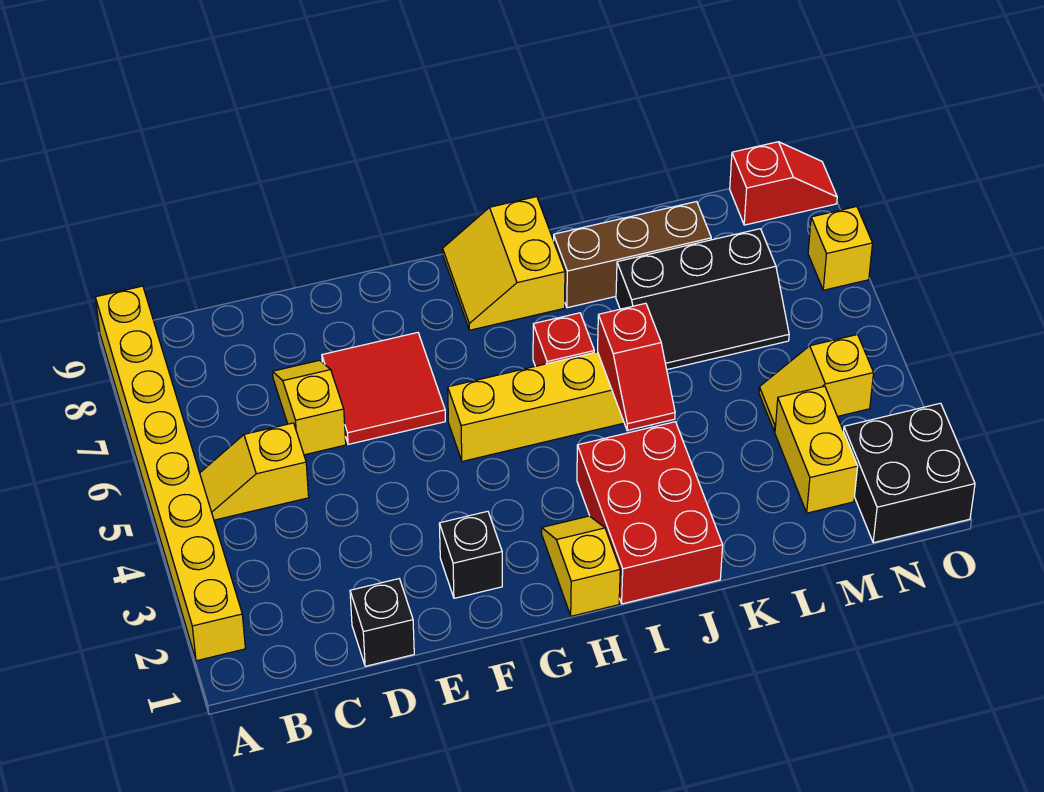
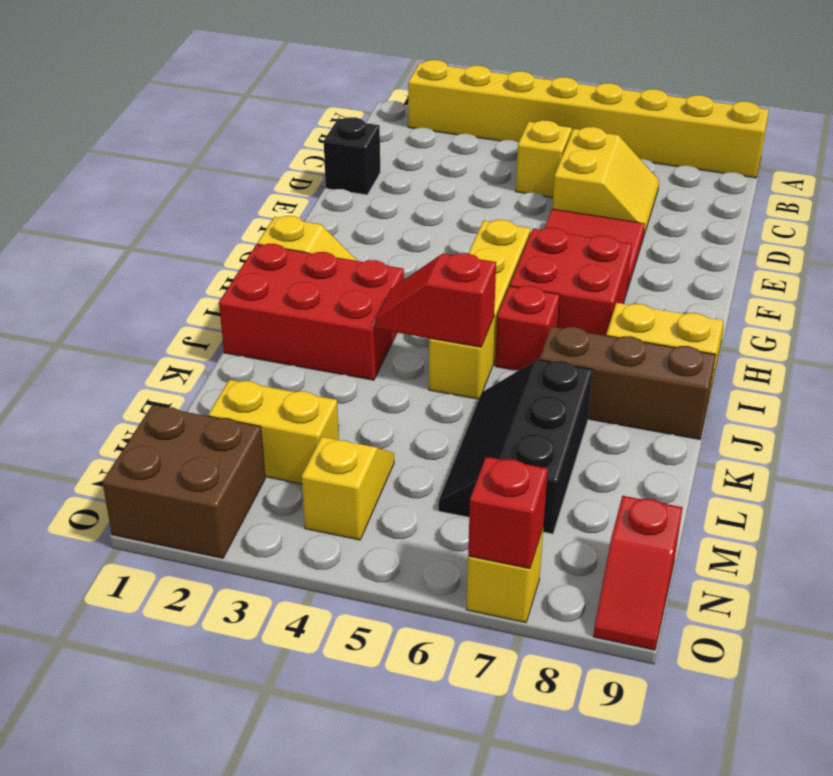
yellow slope D6:D7 level 1 top 6 -> yellow slope C6:D7 level 1 top 6
black brick F2 level 1 -> none
none -> red brick G6:H7 level 1
brown brick J8:L8 level 1 -> brown brick J7:J9 level 1
black brick N1:O2 level 1 -> brown brick N1:O2 level 1
none -> red brick O7 level 2

